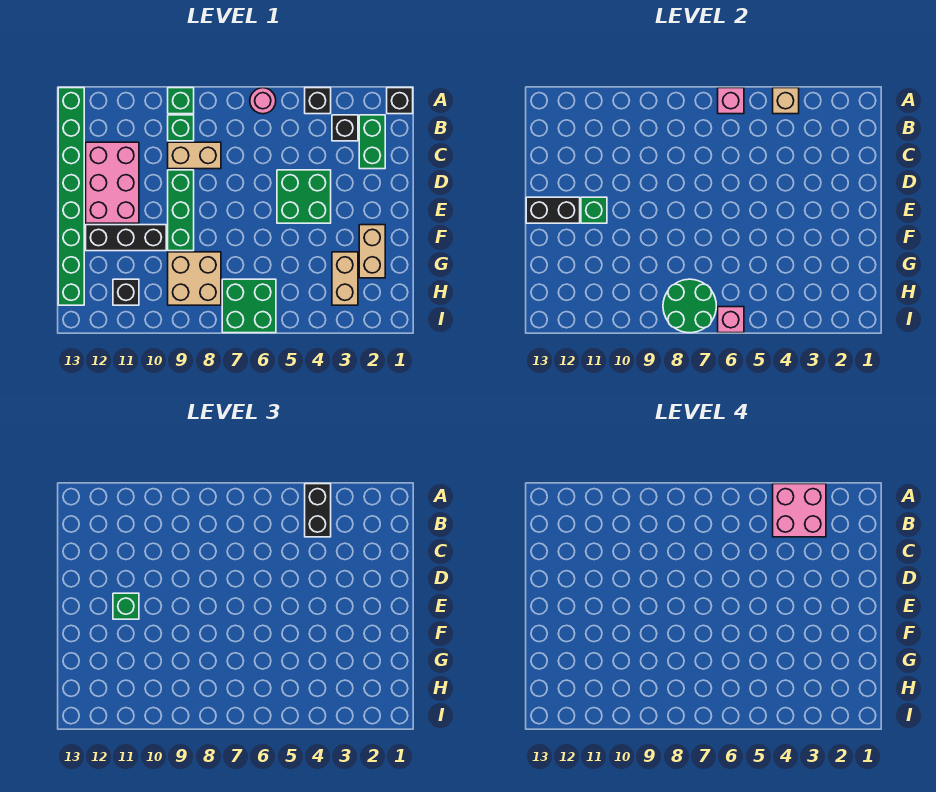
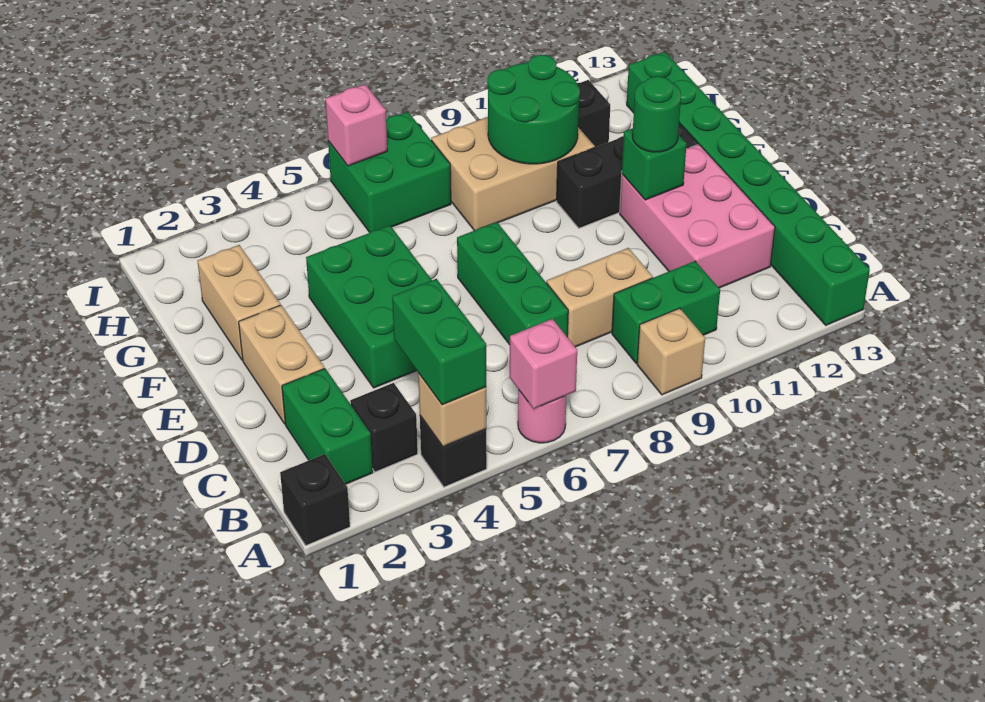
pink brick A3:B4 level 4 -> none
black brick A4:B4 level 3 -> green brick A4:B4 level 3
green brick A9 level 1 -> tan brick A9 level 1
green brick B9 level 1 -> green brick B9:B10 level 1
green brick D4:E5 level 1 -> green brick D4:F5 level 1
green brick D9:F9 level 1 -> green brick C7:E7 level 1
green brick E11 level 3 -> green round brick E11 level 3
black brick E12:E13 level 2 -> none
tan brick G3:H3 level 1 -> tan brick D2:E2 level 1
tan brick G8:H9 level 1 -> tan brick G8:H10 level 1
green round brick H7:I8 level 2 -> green round brick G9:H10 level 2

